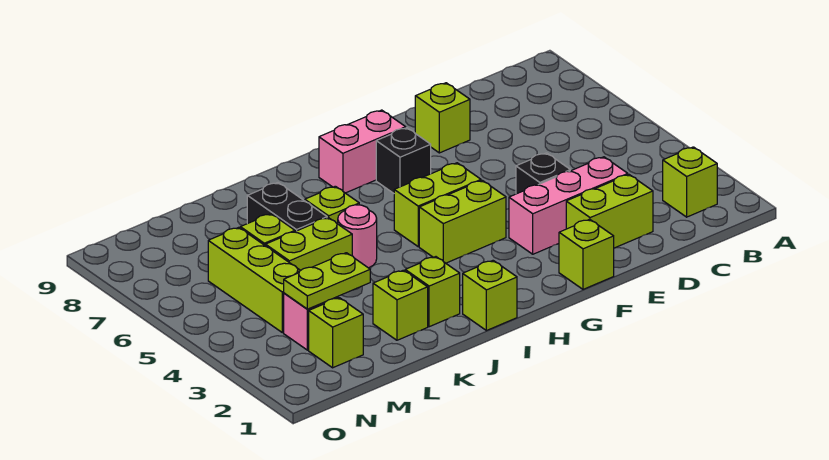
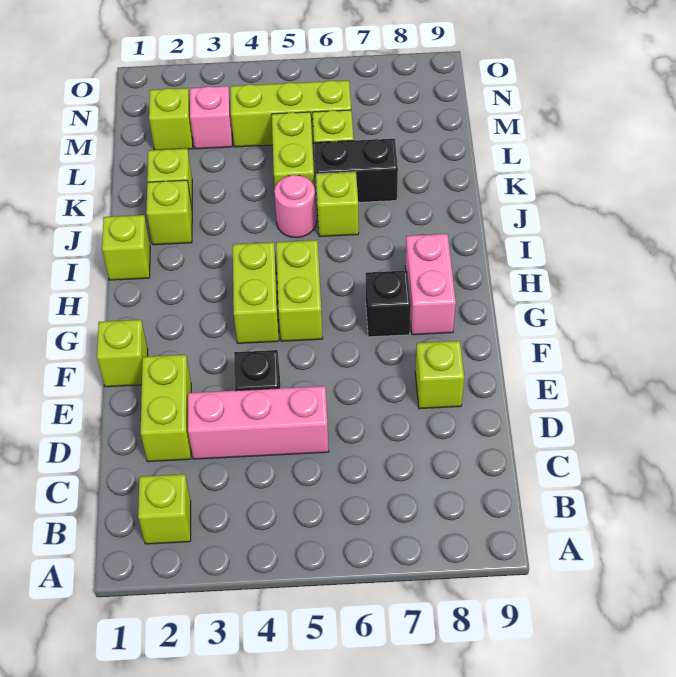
pink brick D3:F3 level 1 -> pink brick D3:D5 level 1
lime plate L3:M3 level 2 -> none

